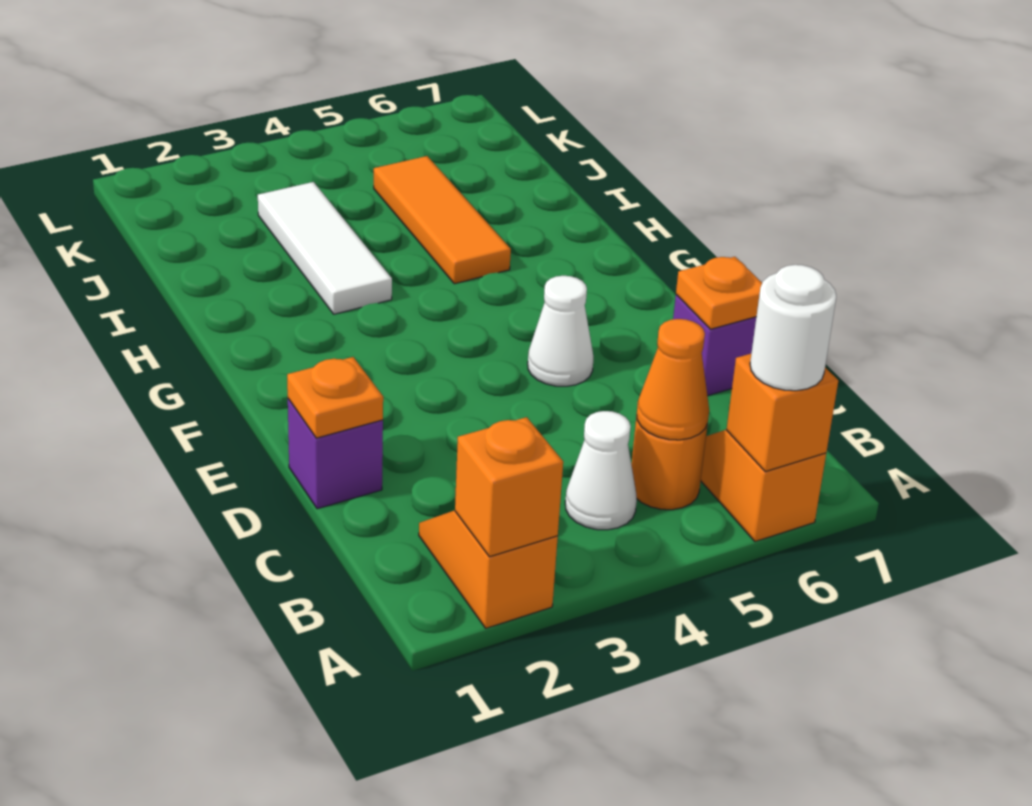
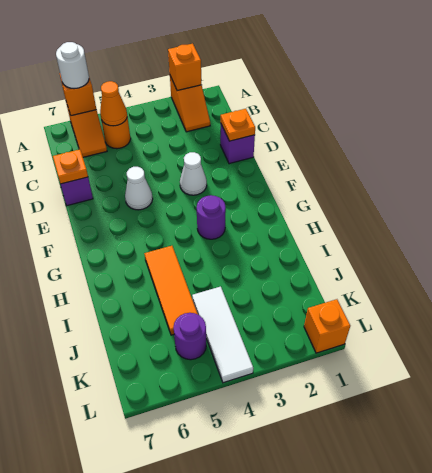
white cone B4 level 1 -> white cone E3 level 1
none -> purple round brick G3 level 1
white tile H3:J3 level 1 -> white tile J4:L4 level 1
none -> purple round brick K5 level 1
none -> orange brick L1 level 1

